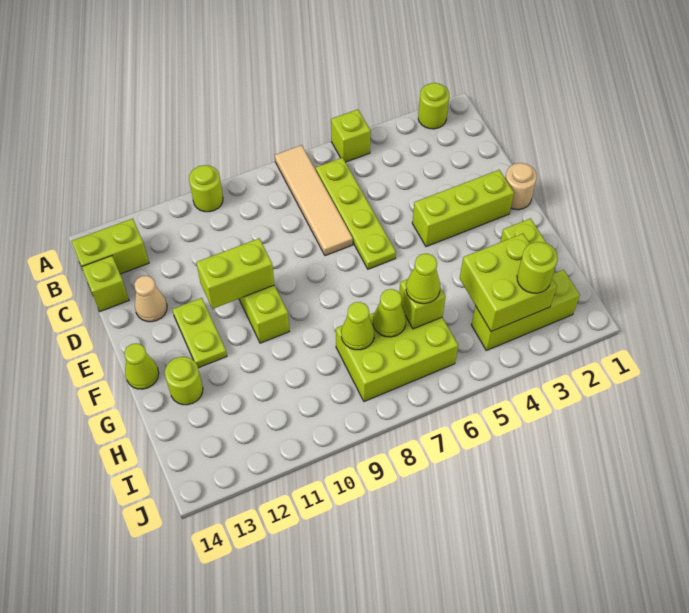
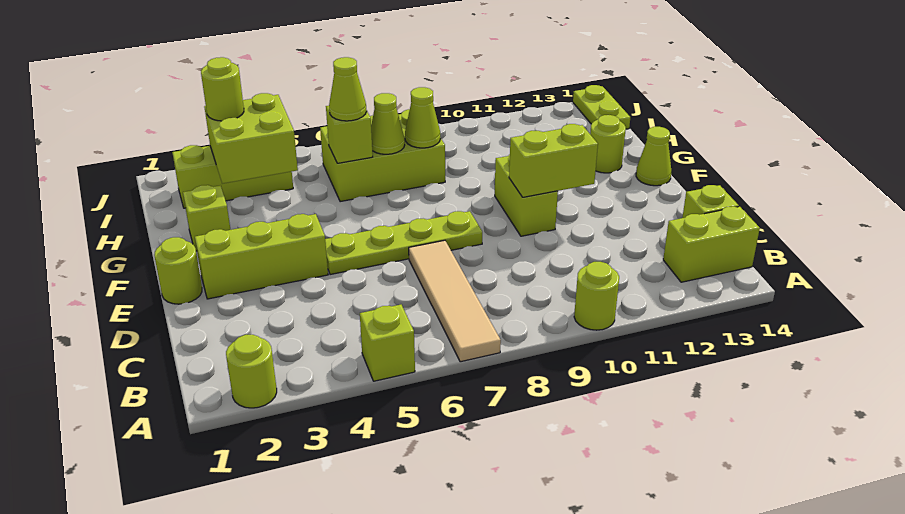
lime plate B6:E6 level 1 -> lime plate E5:E8 level 1
tan cone D13 level 1 -> none
tan round brick E1 level 1 -> lime round brick E1 level 1
lime plate E12:F12 level 1 -> lime plate I14:J14 level 1

